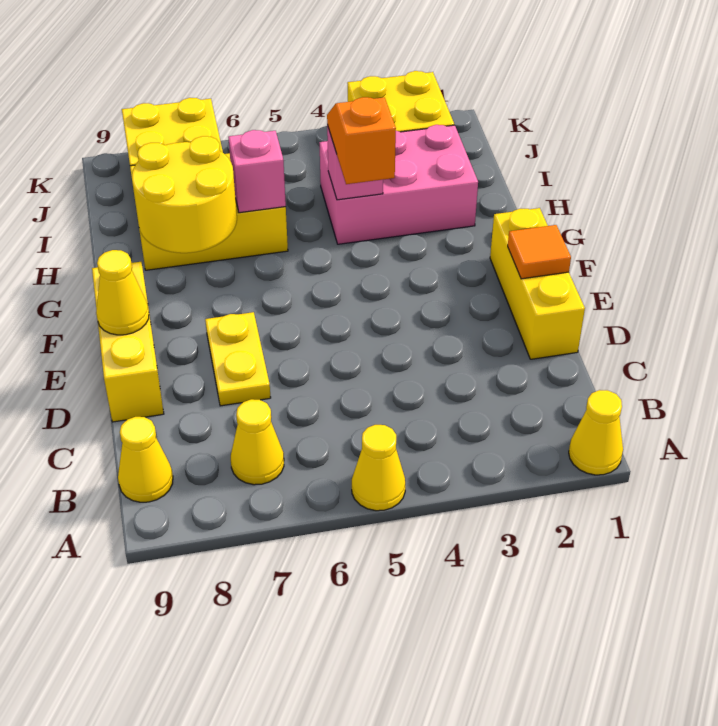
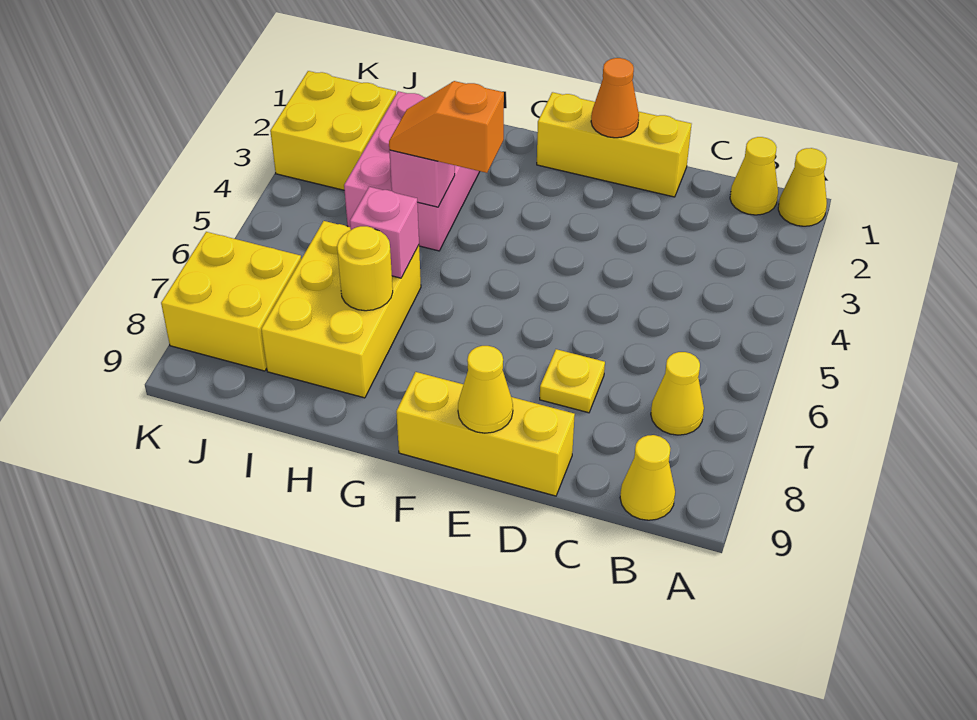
yellow cone A5 level 1 -> yellow cone B1 level 1
yellow plate D7:E7 level 1 -> yellow plate D7 level 1
orange tile E1 level 2 -> orange cone E1 level 2
yellow round brick G7:H8 level 2 -> yellow round brick H7 level 2

